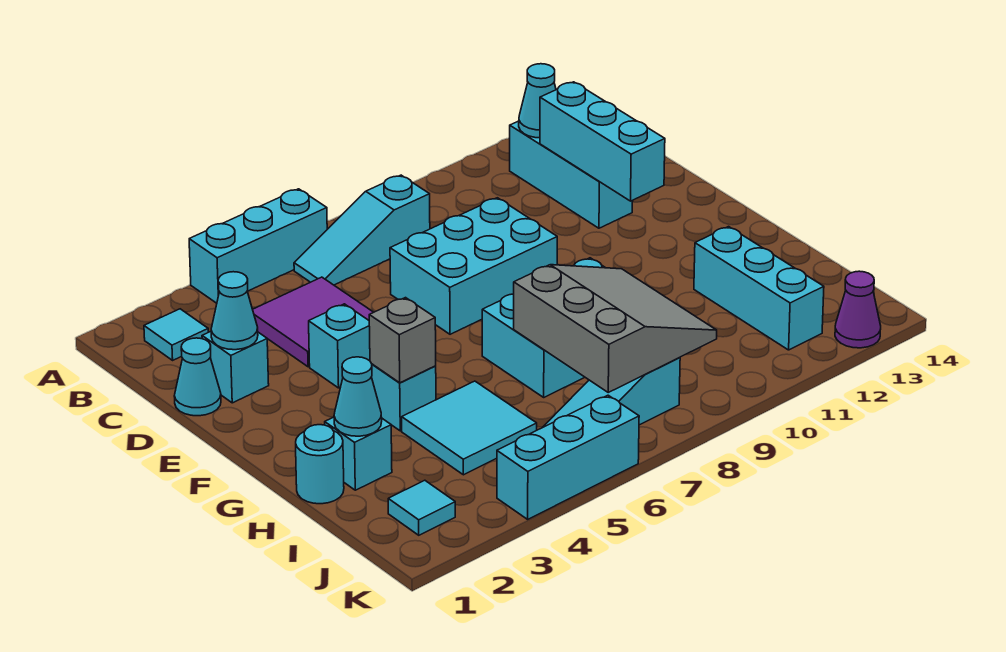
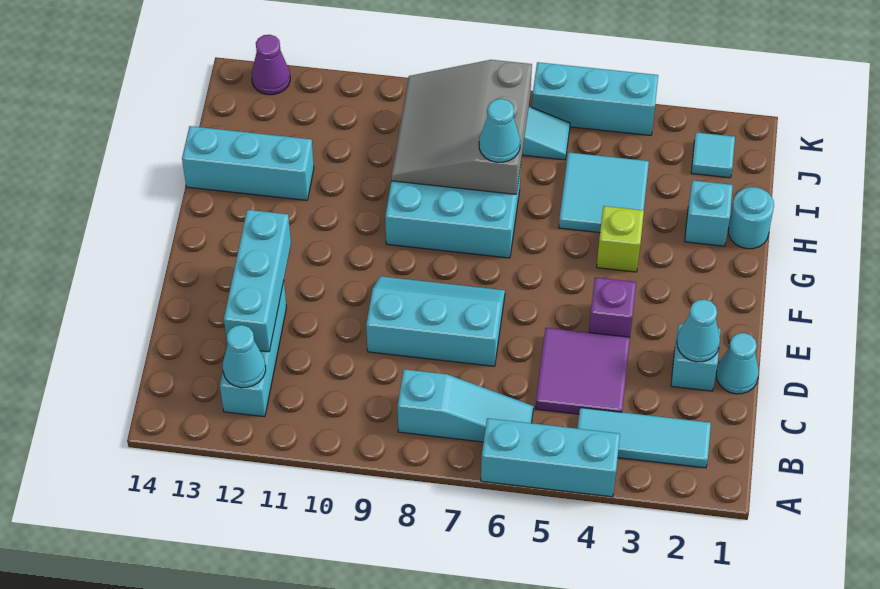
cyan tile B2 level 1 -> cyan tile B2:B4 level 1
cyan brick D7:E9 level 1 -> cyan slope D7:E9 level 1 top D
cyan brick E4 level 1 -> purple brick E4 level 1
cyan brick G4 level 1 -> lime brick G4 level 1
grey brick G4 level 2 -> none
cyan cone H2 level 2 -> cyan cone H7 level 3
cyan brick H12:J12 level 1 -> cyan brick H12:H14 level 1

